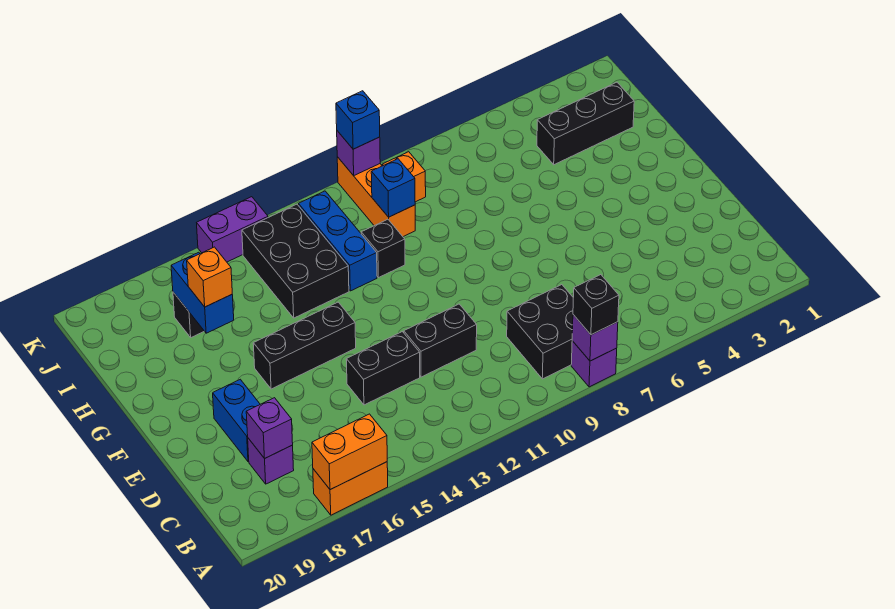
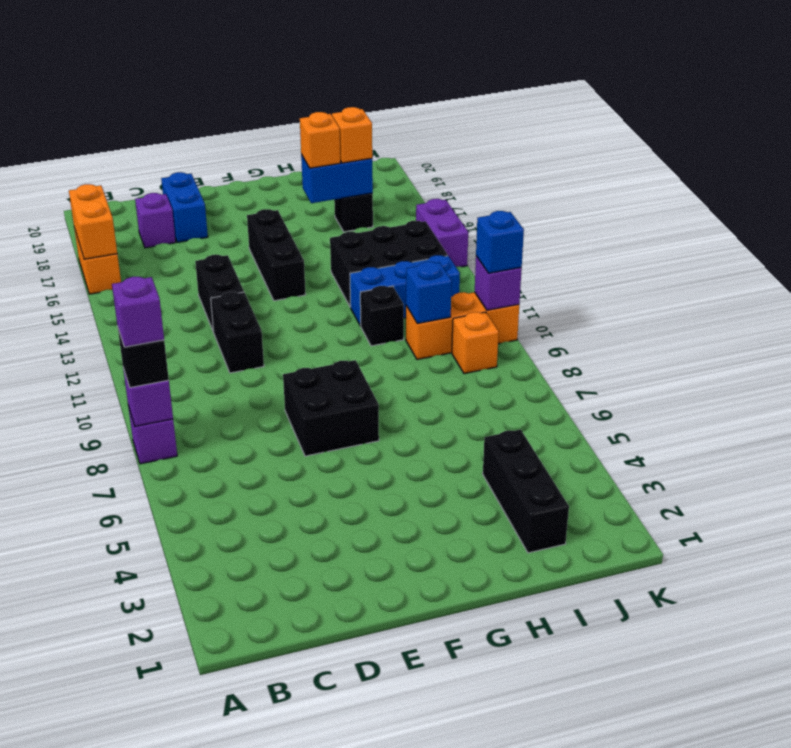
black brick B8:C9 level 1 -> black brick E7:F8 level 1
purple brick C18 level 2 -> purple brick A8 level 4
blue brick D18:E18 level 1 -> blue brick D18:D19 level 1
none -> orange brick I17 level 3

